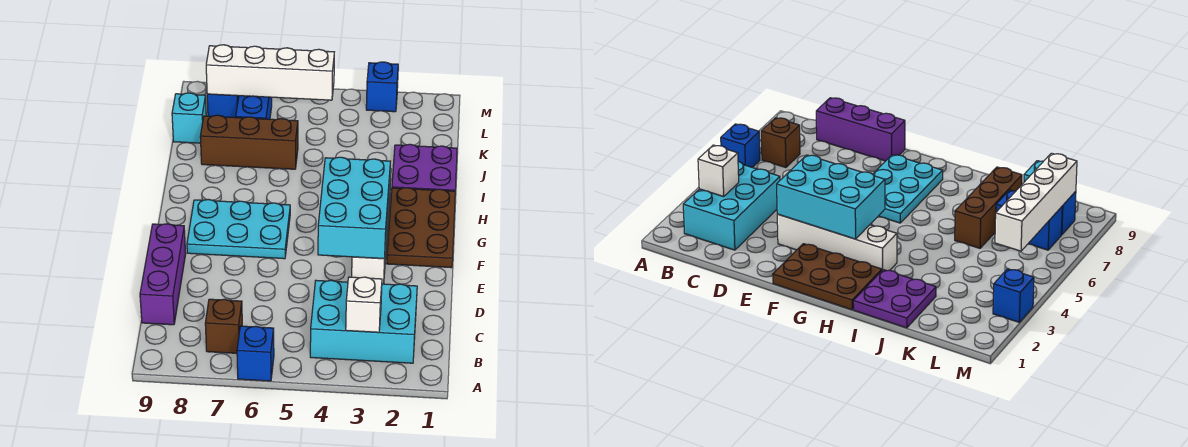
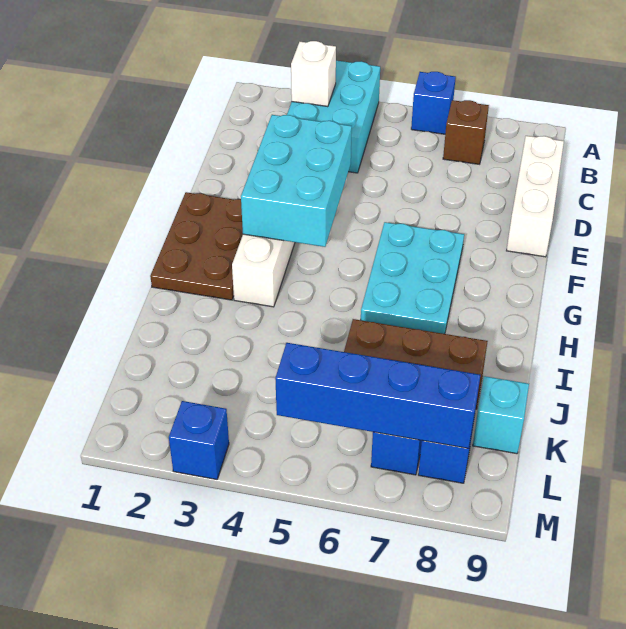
cyan brick B2:C4 level 1 -> cyan brick A3:C4 level 1
purple brick C9:E9 level 1 -> white brick C9:E9 level 1
cyan plate F6:G8 level 1 -> cyan plate F6:H7 level 1
purple plate I1:J2 level 1 -> none
white brick L5:L8 level 2 -> blue brick L5:L8 level 2

